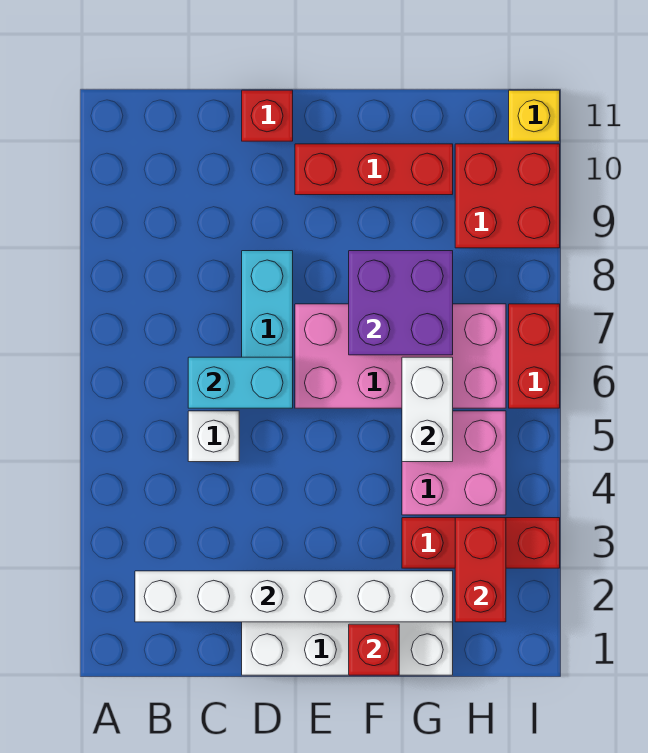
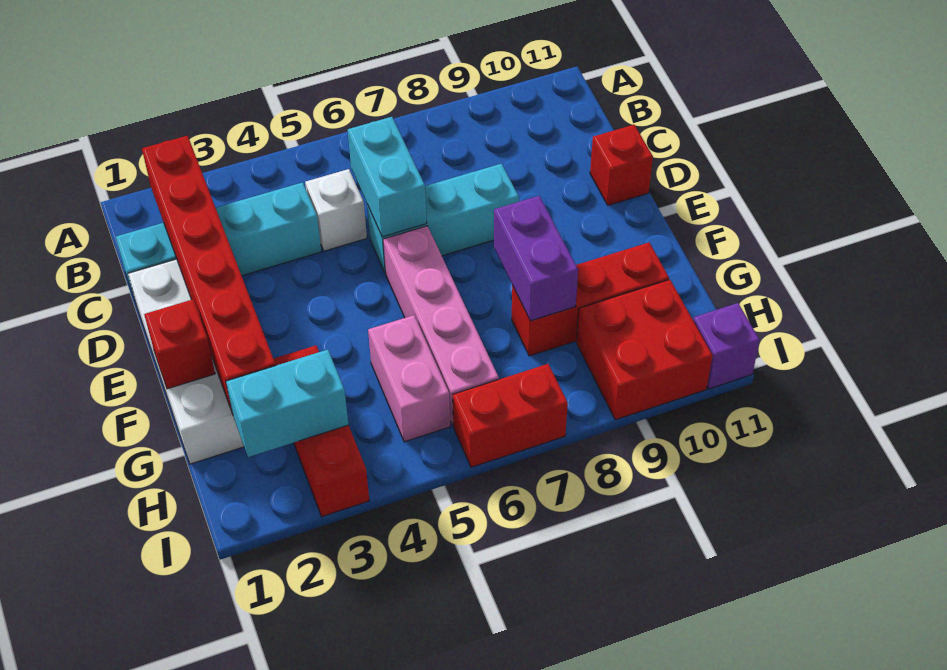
white brick B2:G2 level 2 -> red brick B2:G2 level 2
none -> cyan brick C1:C4 level 1
pink brick E6:H7 level 1 -> pink brick E6:H6 level 1
red brick E10:G10 level 1 -> red brick G8:G10 level 1
purple brick F7:G8 level 2 -> purple brick F8:G8 level 2
pink brick G4:H5 level 1 -> pink brick G5:H5 level 1
white brick G5:G6 level 2 -> none
red brick H2:H3 level 2 -> cyan brick H2:H3 level 2
yellow brick I11 level 1 -> purple brick I11 level 1

